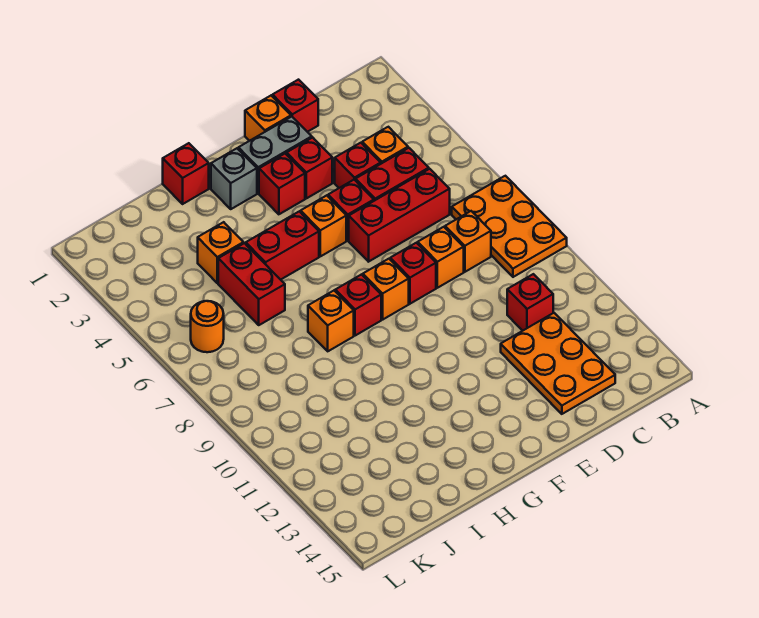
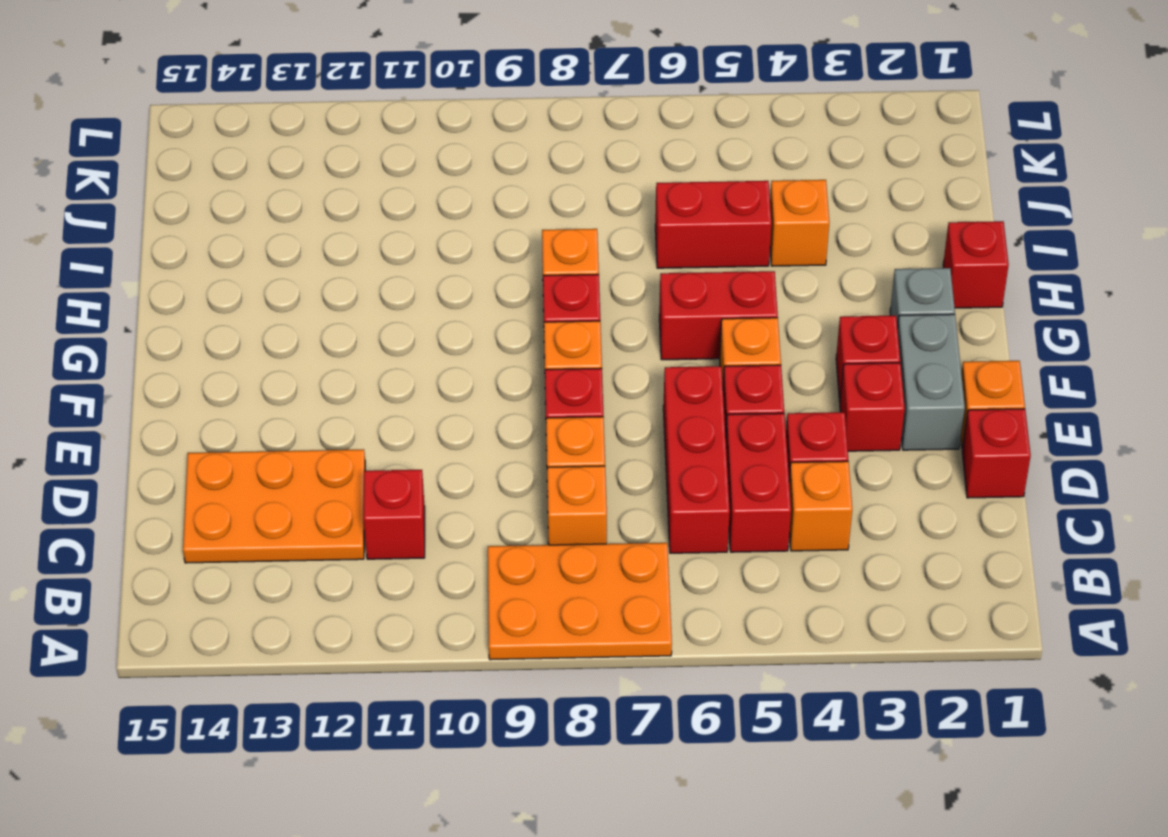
red brick G5:H5 level 1 -> red brick G5:G6 level 1
orange round brick K6 level 1 -> none

